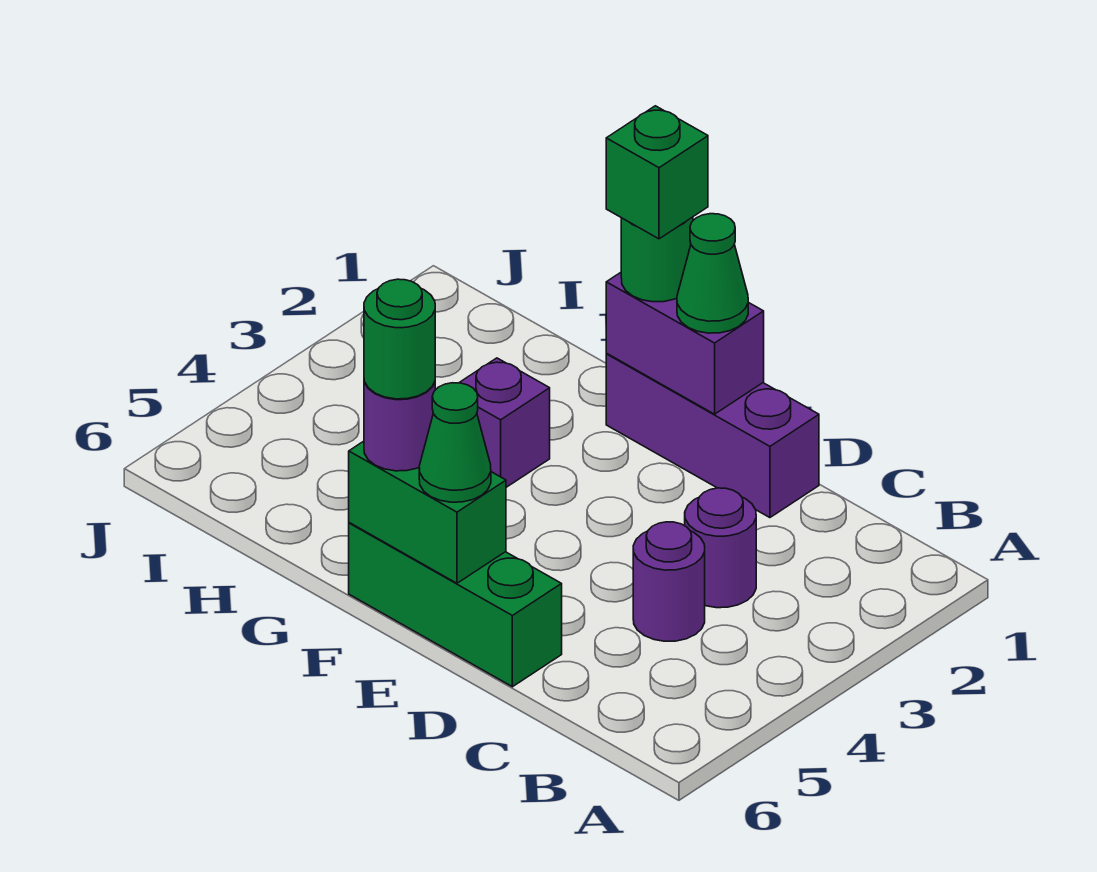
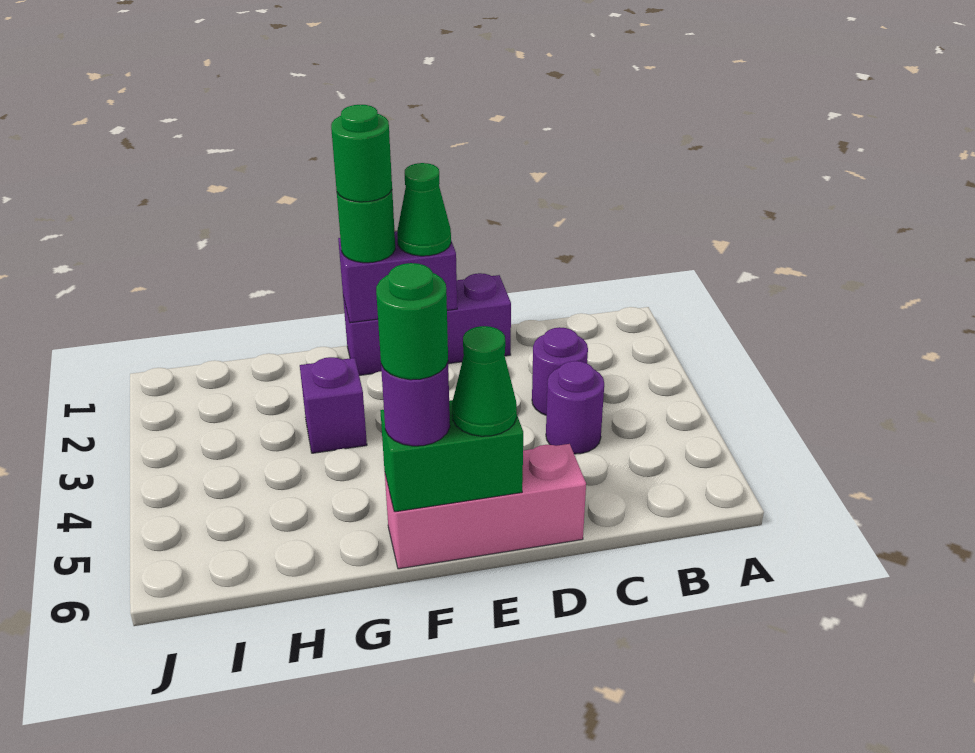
green brick D6:F6 level 1 -> pink brick D6:F6 level 1
green brick F1 level 4 -> green round brick F1 level 4

